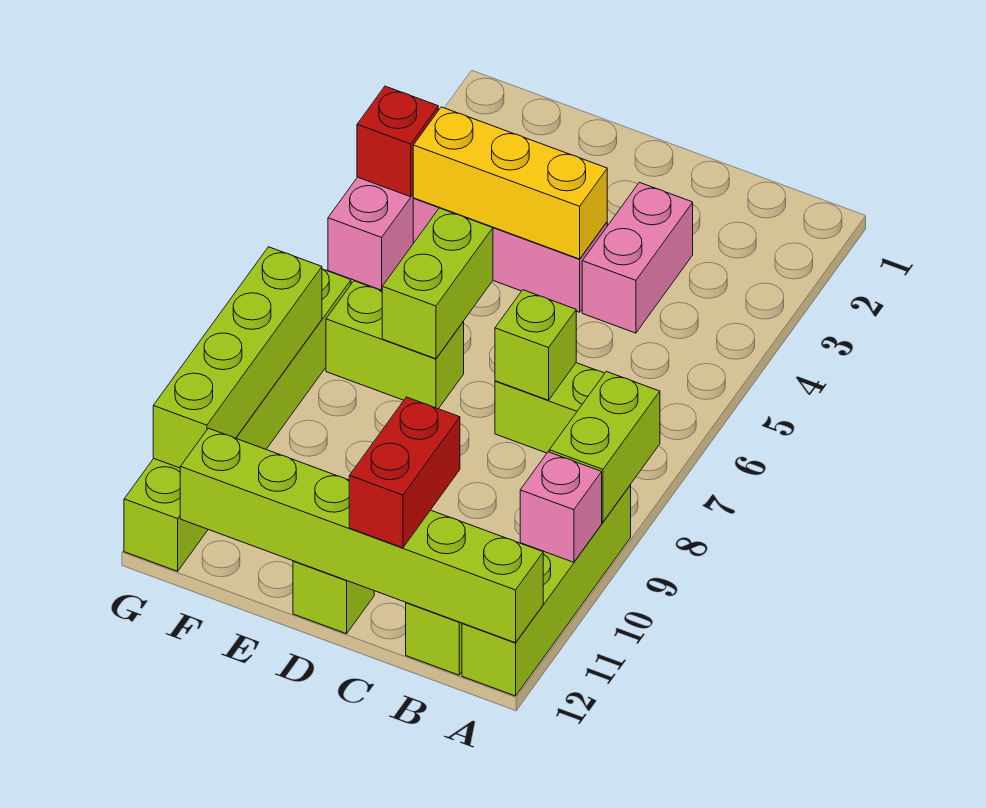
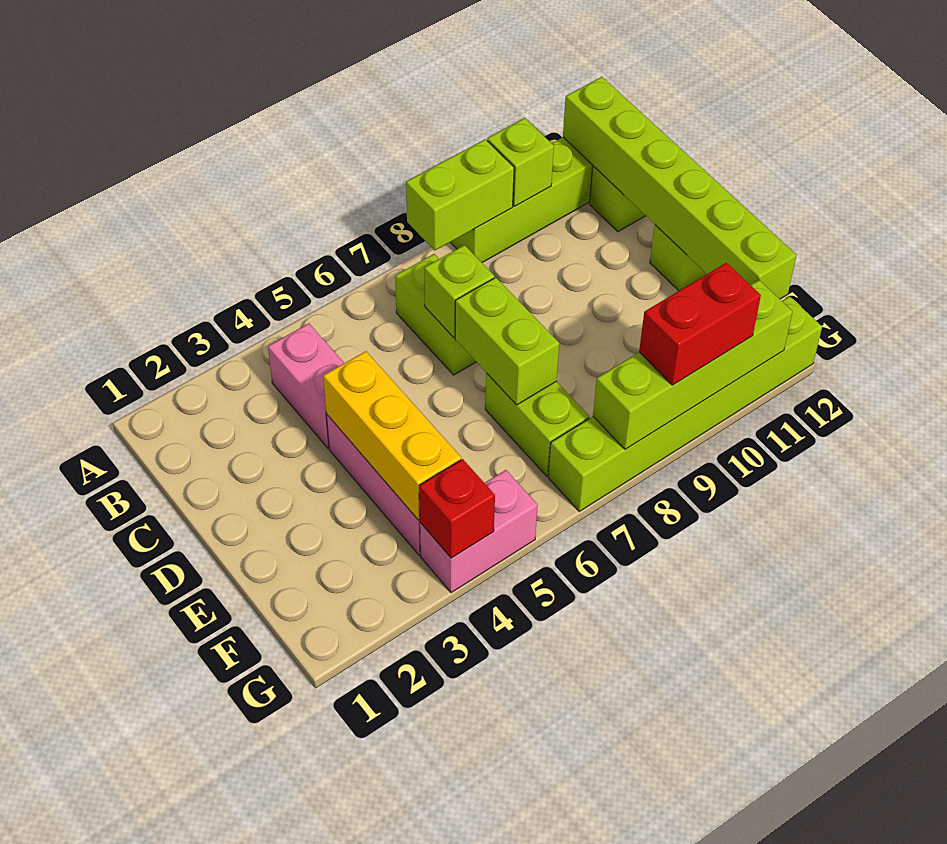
pink brick A10 level 2 -> lime brick A10 level 2
pink brick C3:C4 level 1 -> pink brick B4:C4 level 1
red brick C11:C12 level 3 -> red brick G9:G10 level 3
lime brick E6:E7 level 2 -> lime brick D7:E7 level 2

